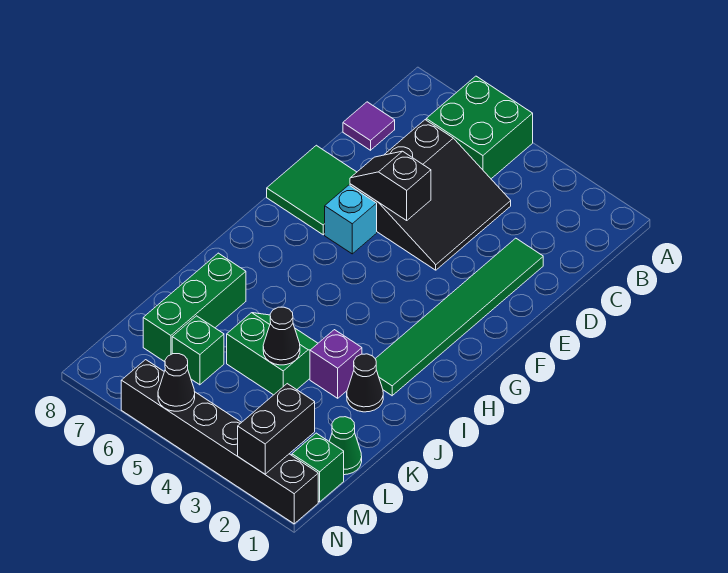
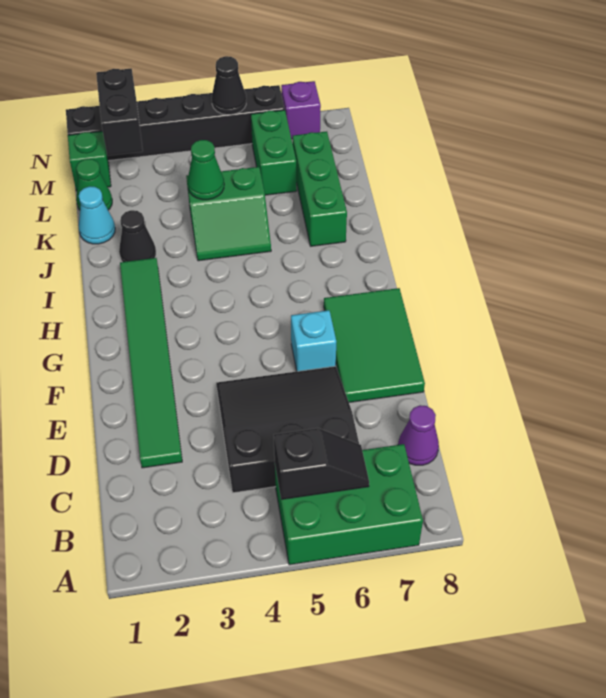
green brick A5:B6 level 1 -> green brick A5:B7 level 1
black slope C4:E6 level 1 top 6 -> black slope C4:E6 level 1 top C
purple tile C8 level 1 -> purple cone C8 level 1
black slope E5:E6 level 2 top 5 -> black slope B5:B6 level 2 top 5
green tile E7:F8 level 1 -> green tile E7:G8 level 1
purple brick J3 level 1 -> purple brick N7 level 1
none -> cyan cone K1 level 1
black cone K4 level 2 -> green cone K4 level 2
green brick L6 level 1 -> green brick L6:M6 level 1

